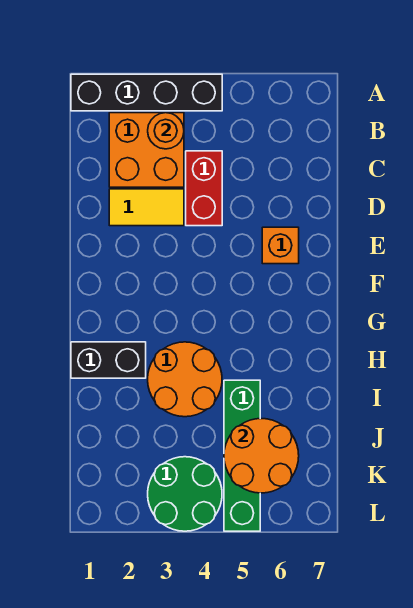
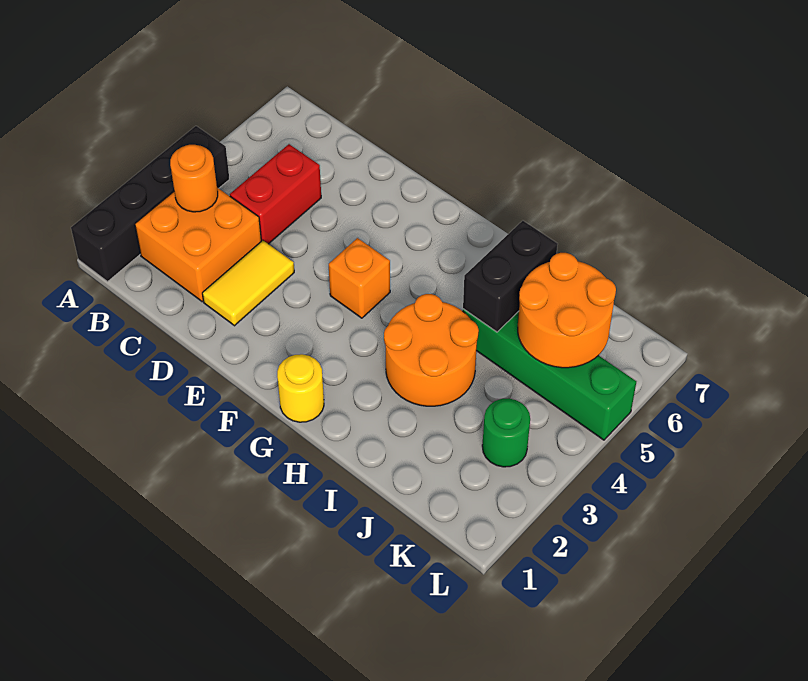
red brick C4:D4 level 1 -> red brick C4:C5 level 1
orange brick E6 level 1 -> orange brick F4 level 1
none -> yellow round brick G1 level 1
black brick H1:H2 level 1 -> black brick I5:I6 level 2
green round brick K3:L4 level 1 -> green round brick K3 level 1

